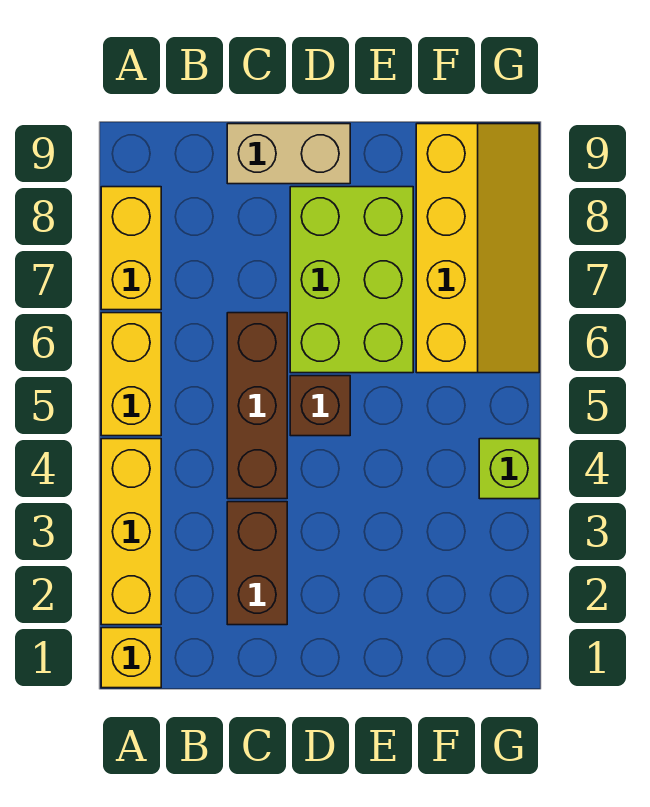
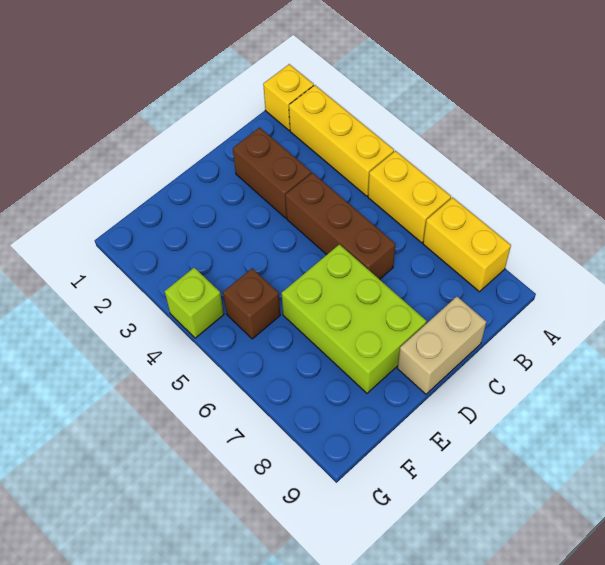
brown brick D5 level 1 -> brown brick F5 level 1
yellow slope F6:G9 level 1 top F -> none

